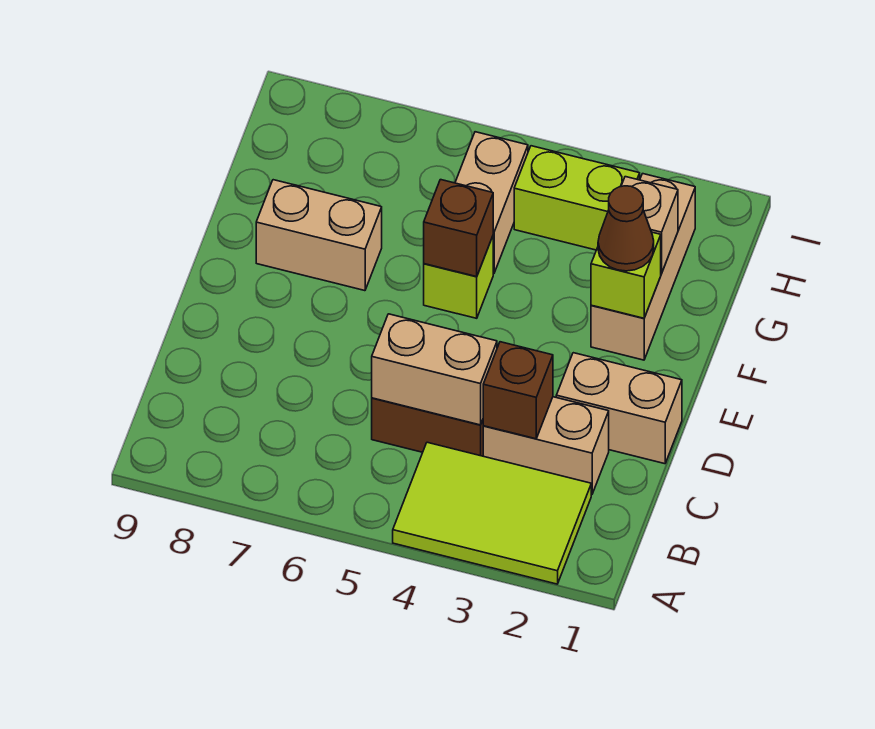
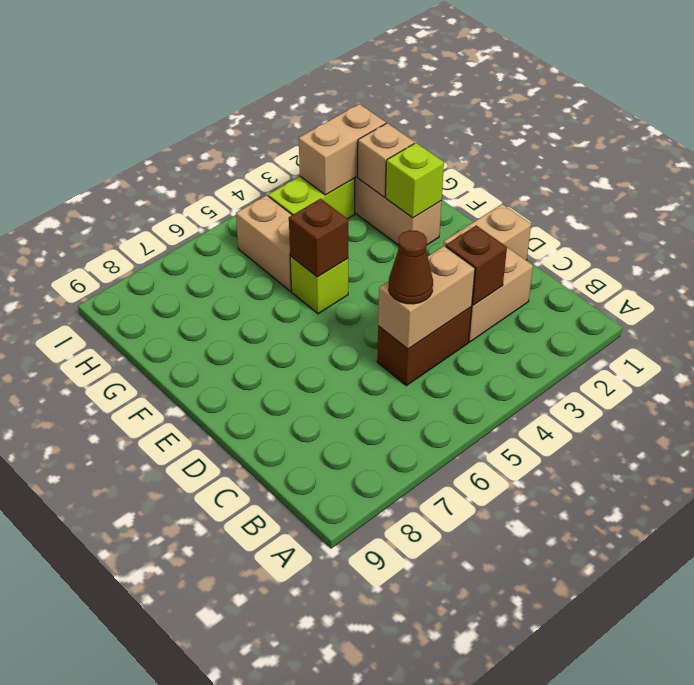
lime tile A2:B4 level 1 -> none
brown cone F2 level 3 -> brown cone C5 level 3
tan brick F7:F8 level 1 -> tan brick H2:H3 level 2

